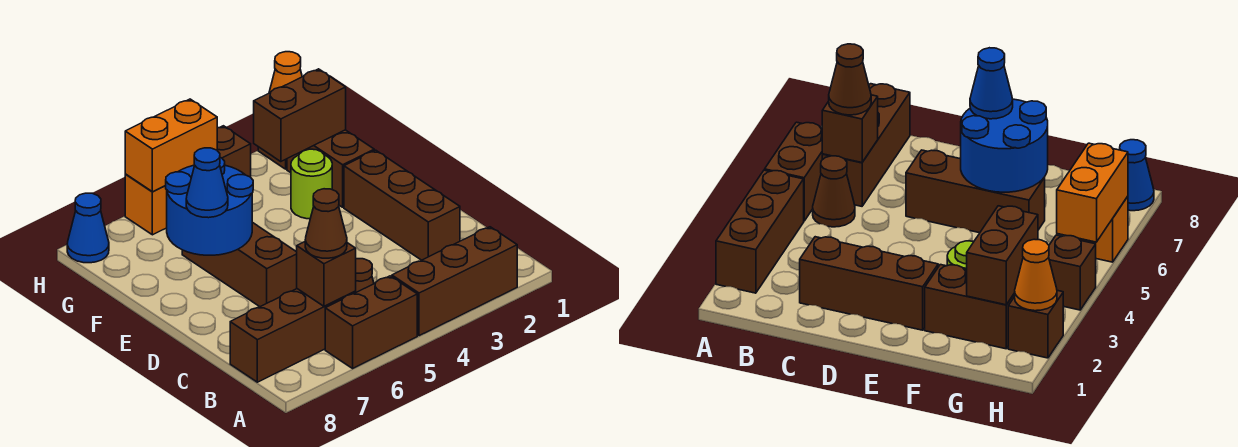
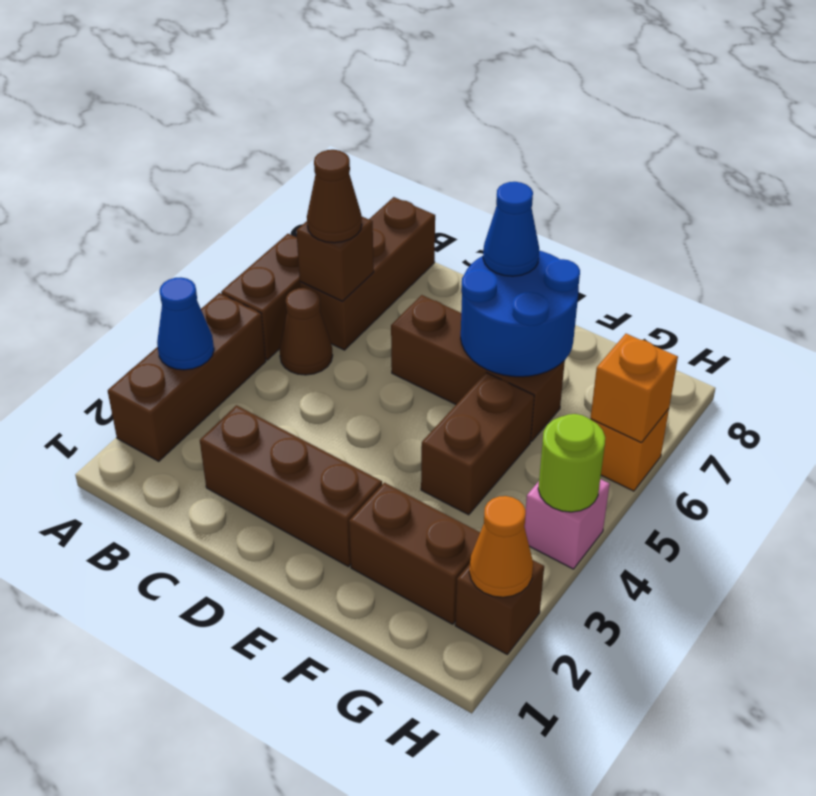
lime round brick F3 level 1 -> lime round brick H4 level 2
brown brick G2:G3 level 2 -> brown brick F4:F5 level 1
brown brick H4 level 1 -> pink brick H4 level 1
orange brick H5:H6 level 2 -> orange brick H6 level 2
blue cone H8 level 1 -> blue cone A3 level 2

